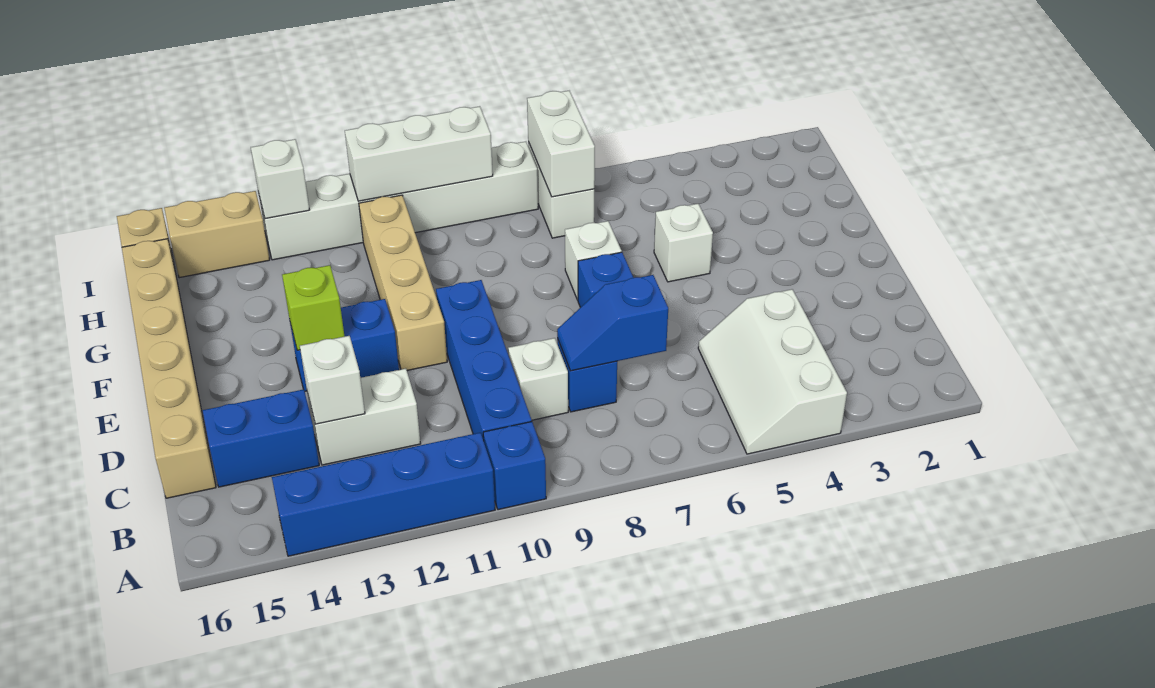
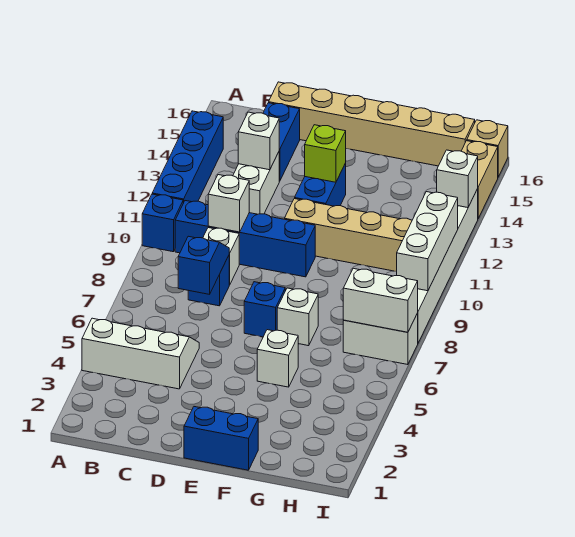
none -> white brick C10 level 2
none -> blue brick E1:F1 level 1

